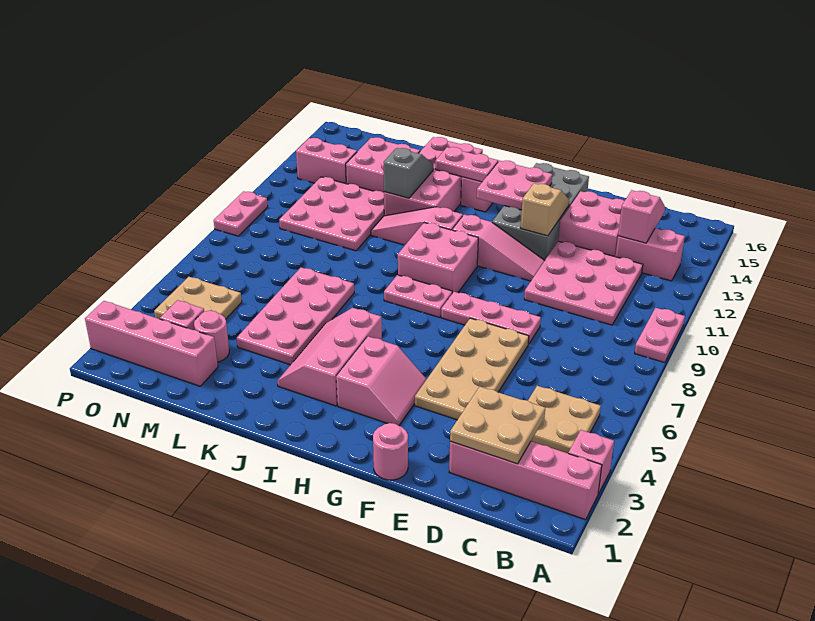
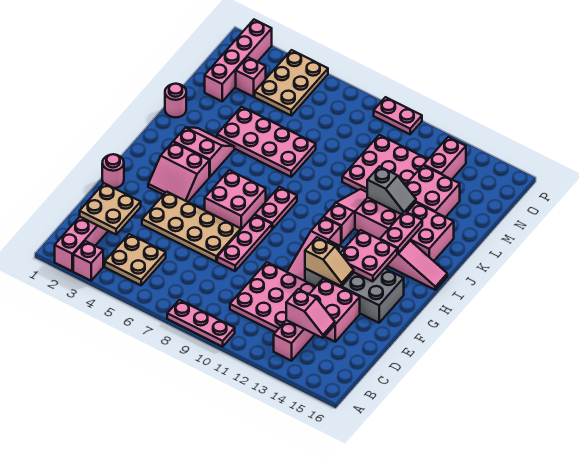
pink plate A9:A10 level 1 -> pink plate A8:A10 level 1
pink brick H9:I10 level 1 -> pink brick G6:H7 level 1
pink slope I3:J5 level 1 top I -> pink slope I3:J4 level 1 top I
pink round brick M3 level 1 -> pink round brick K1 level 1
tan plate N4:O5 level 1 -> tan plate N4:P5 level 1

